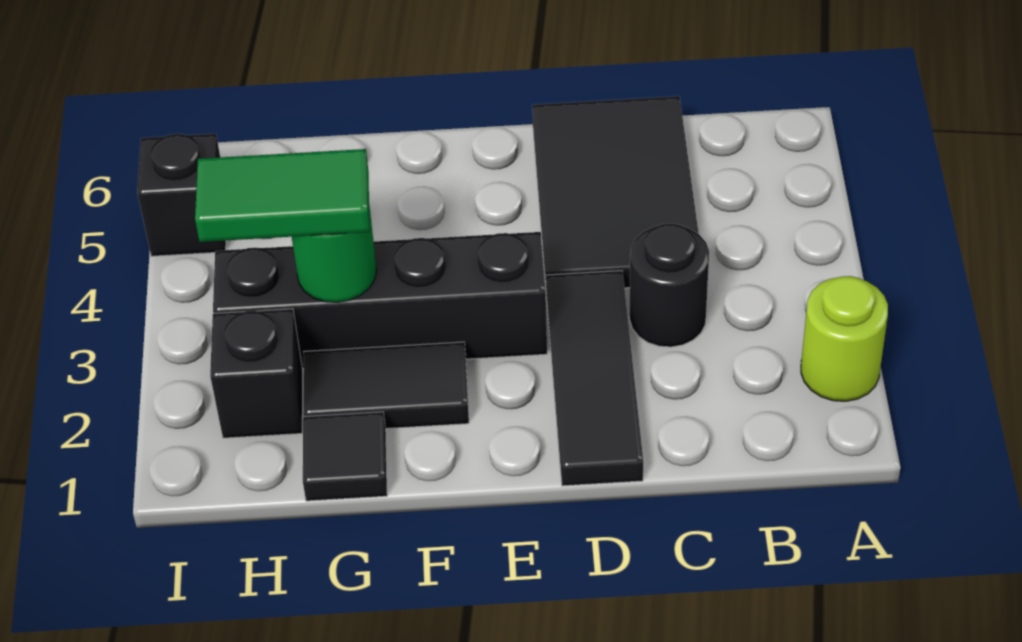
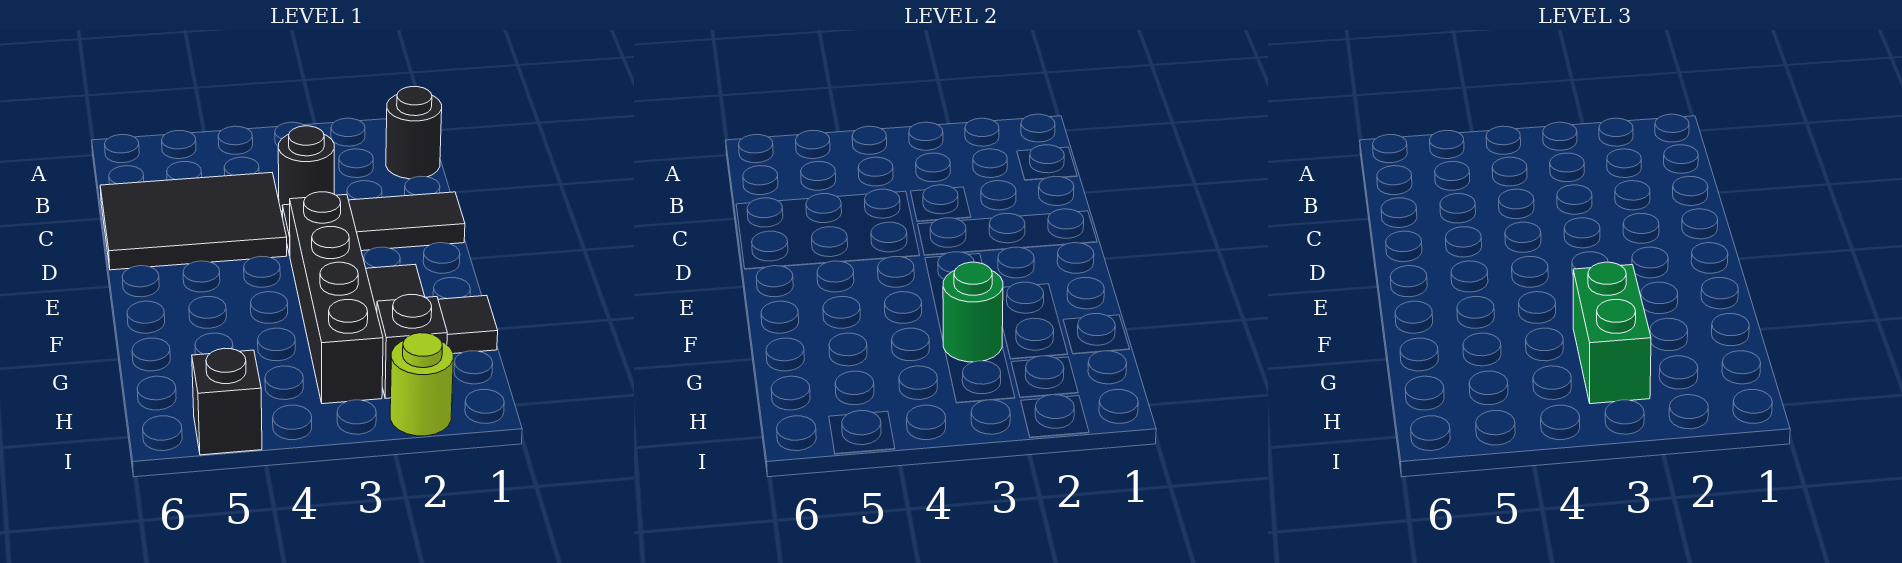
lime round brick A2 level 1 -> lime round brick I2 level 1
none -> black round brick B1 level 1
green tile G3:H3 level 3 -> green brick G3:H3 level 3

